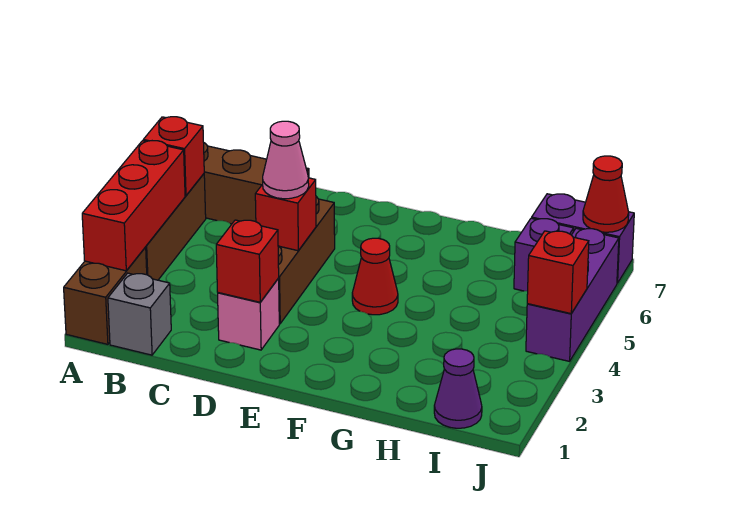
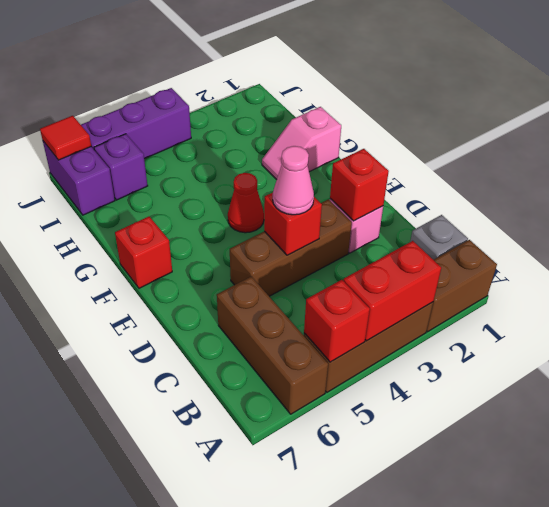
red brick A2:A4 level 2 -> red brick A3:A4 level 2
none -> pink slope G1:G2 level 1 top 1
purple cone I1 level 1 -> none
red brick J4 level 2 -> red brick F7 level 1
red cone J7 level 2 -> red tile J7 level 2

